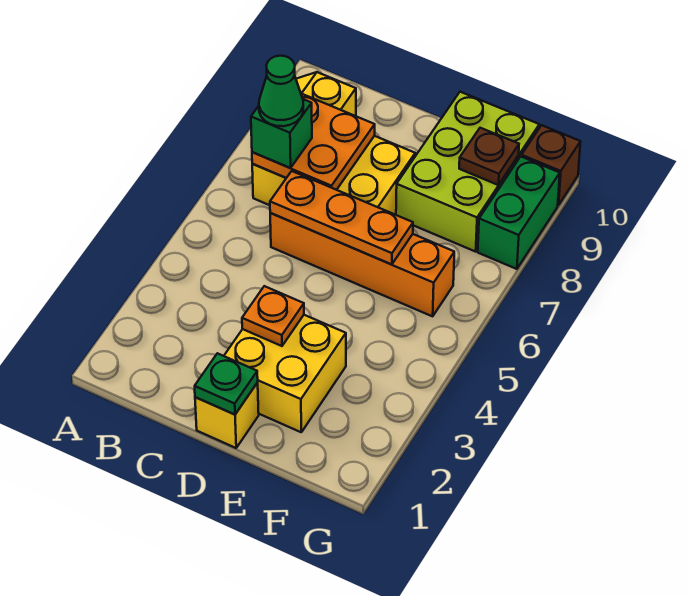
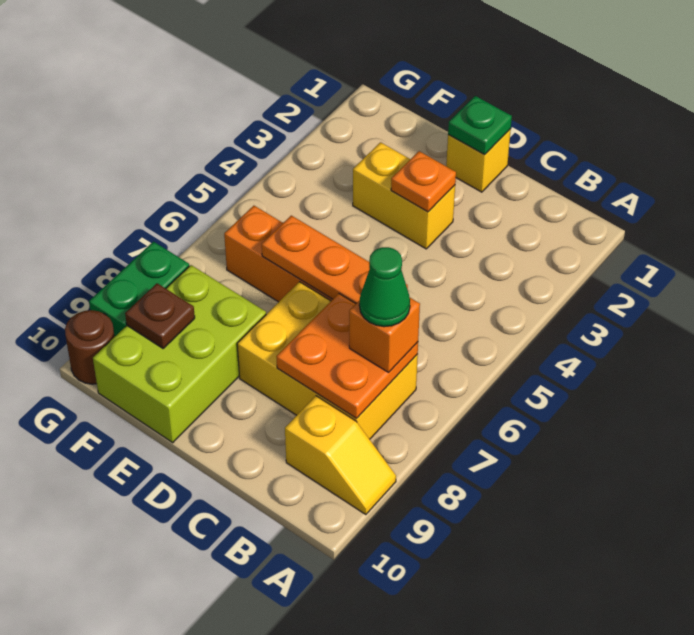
green brick B7 level 3 -> orange brick B7 level 3
yellow brick D2:E3 level 1 -> yellow brick D3:E3 level 1
brown brick G10 level 1 -> brown round brick G10 level 1

